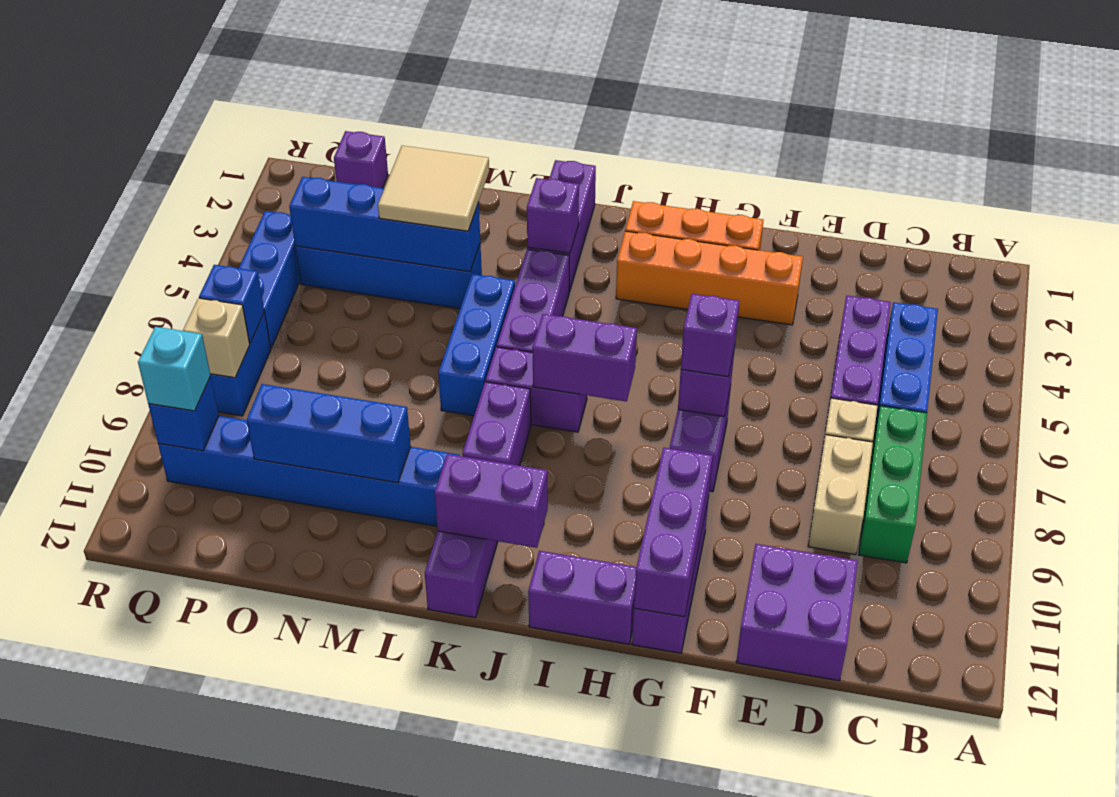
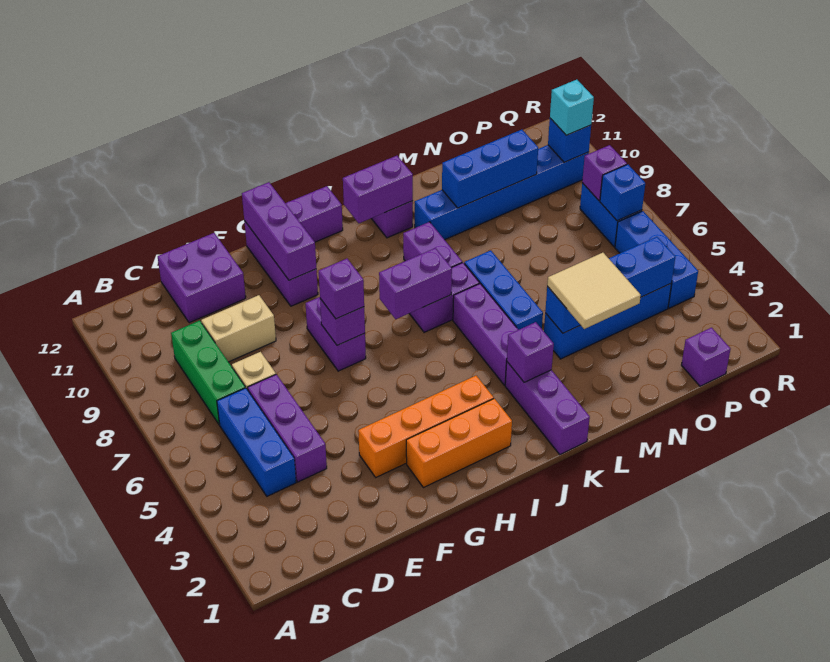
tan brick D8:D9 level 1 -> tan brick D9:E9 level 1
tan brick Q8 level 2 -> purple brick Q8 level 2

